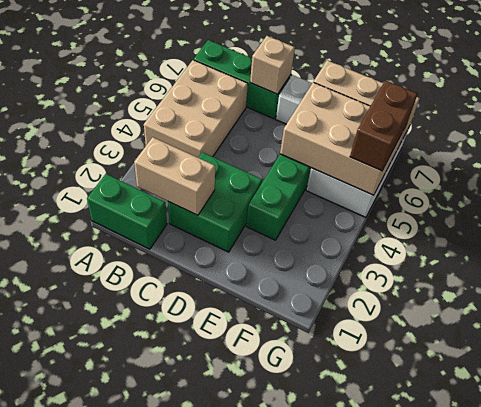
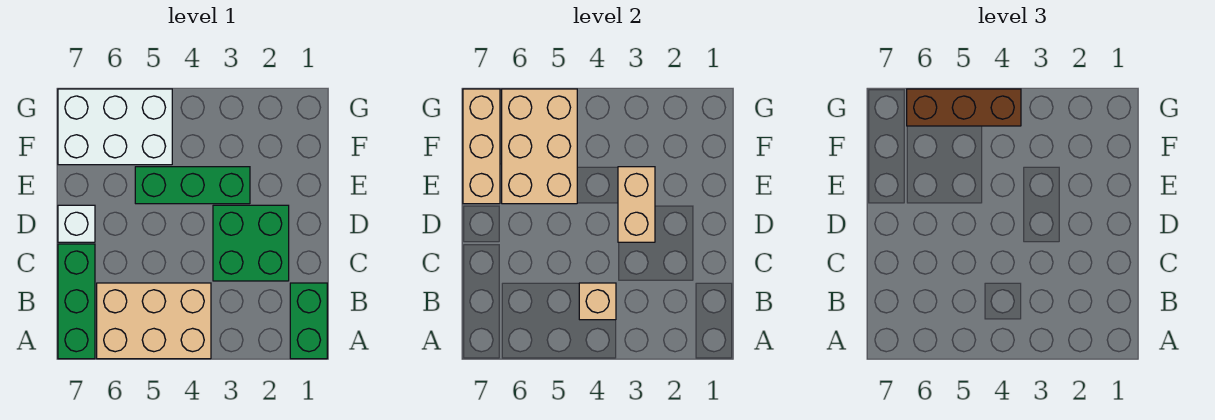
tan brick B2:C2 level 2 -> tan brick D3:E3 level 2
tan brick C7 level 2 -> tan brick B4 level 2
brown brick G5:G6 level 3 -> brown brick G4:G6 level 3

